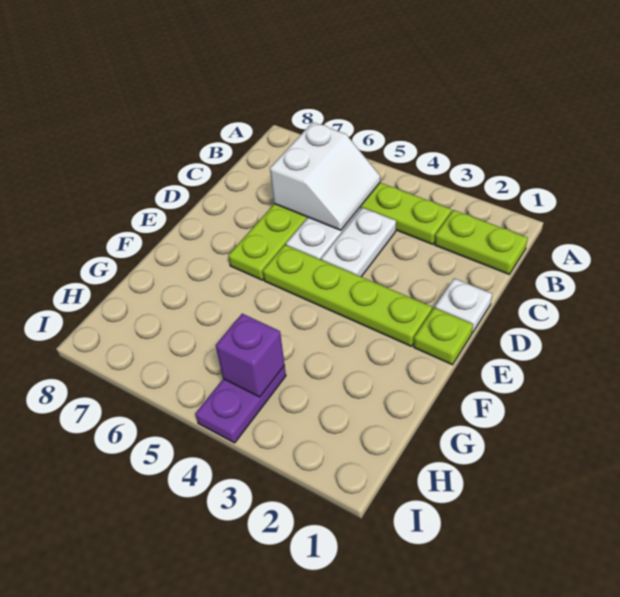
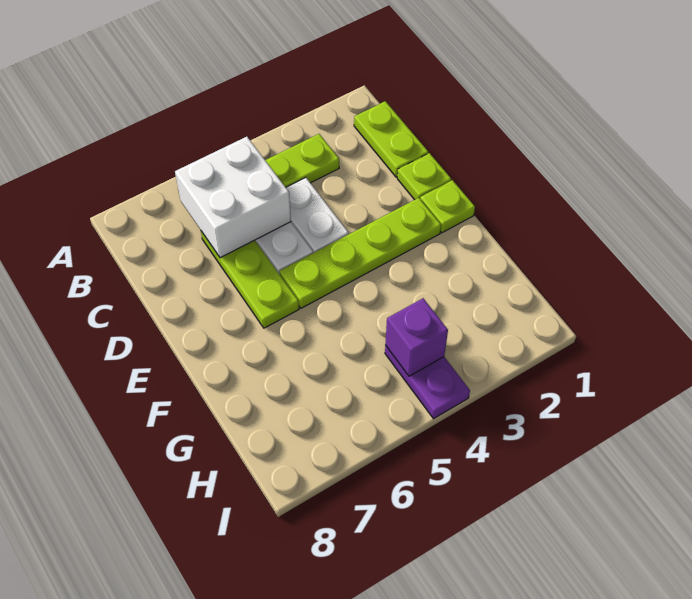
lime plate B1:B2 level 1 -> lime plate B1:C1 level 1
white slope B5:C6 level 2 top 6 -> white brick B5:C6 level 2
white plate D1 level 1 -> lime plate D1 level 1

